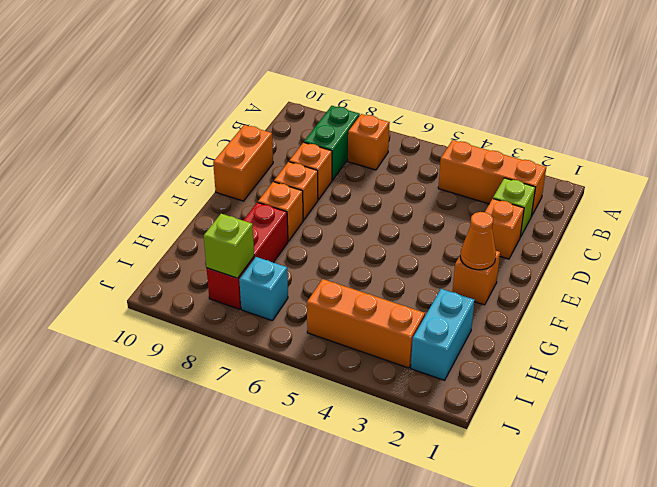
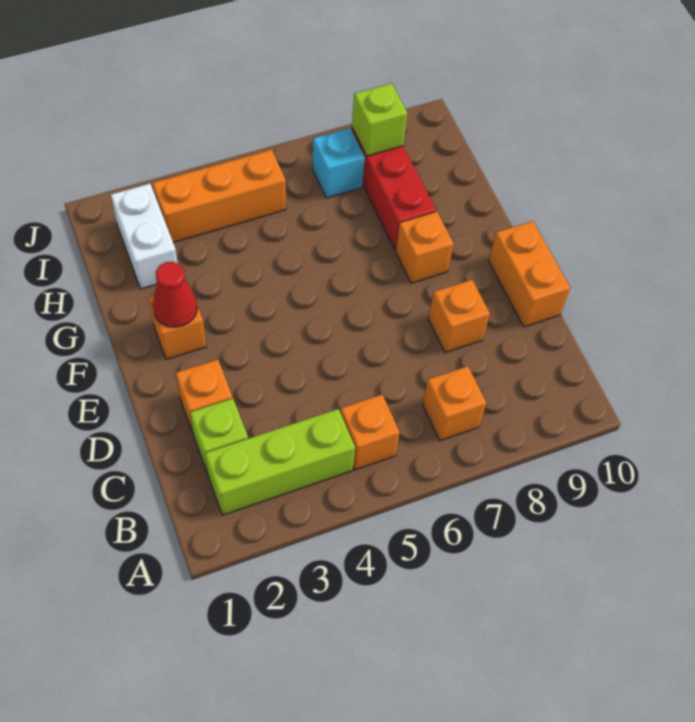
orange brick B2:B4 level 1 -> lime brick B2:B4 level 1
green brick B8:C8 level 1 -> none
orange brick E8 level 1 -> orange brick B5 level 1
orange cone F2 level 2 -> red cone F2 level 2
cyan brick H2:I2 level 1 -> white brick H2:I2 level 1

